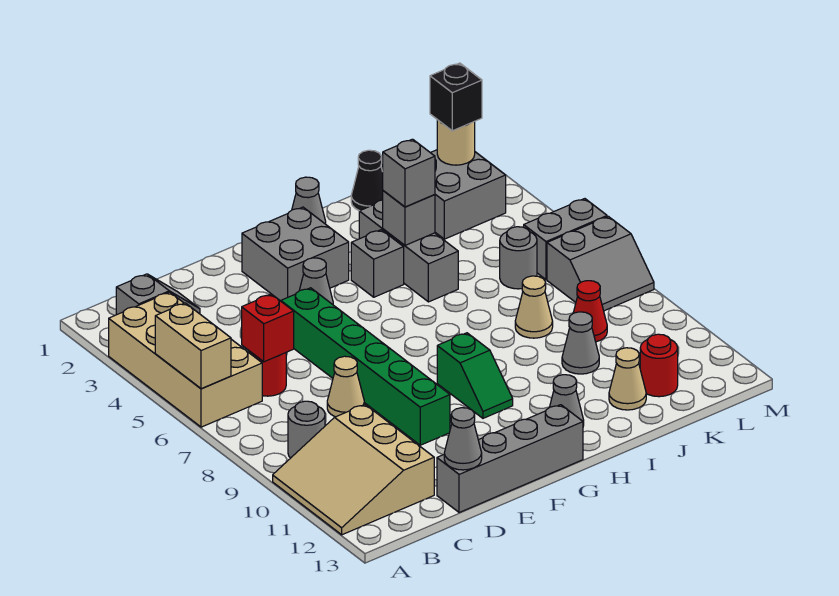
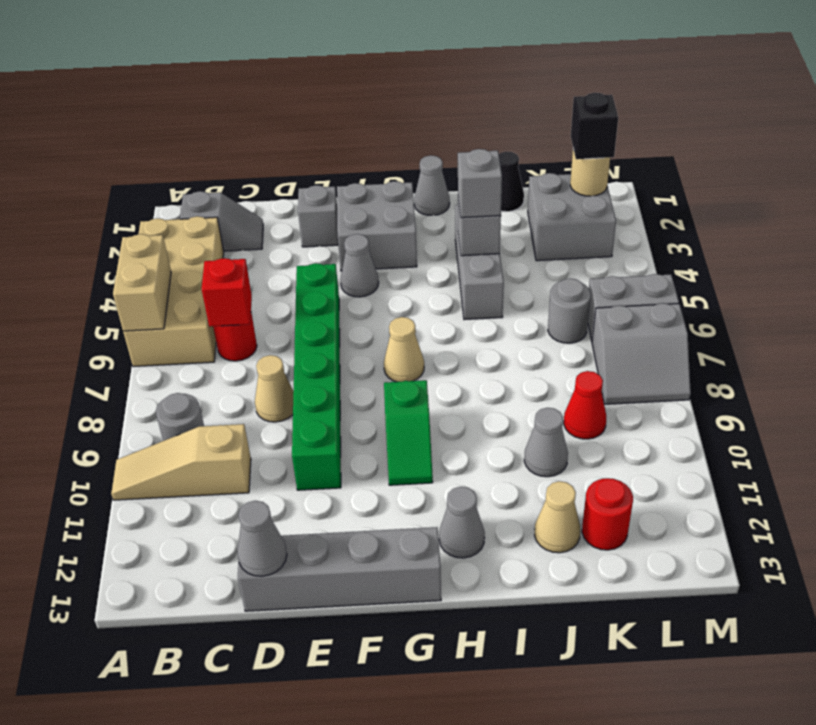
tan slope A10:C12 level 1 top C -> tan slope A10:C10 level 1 top C
grey brick H4 level 1 -> grey brick E2 level 1
tan cone J8 level 1 -> tan cone G7 level 1

